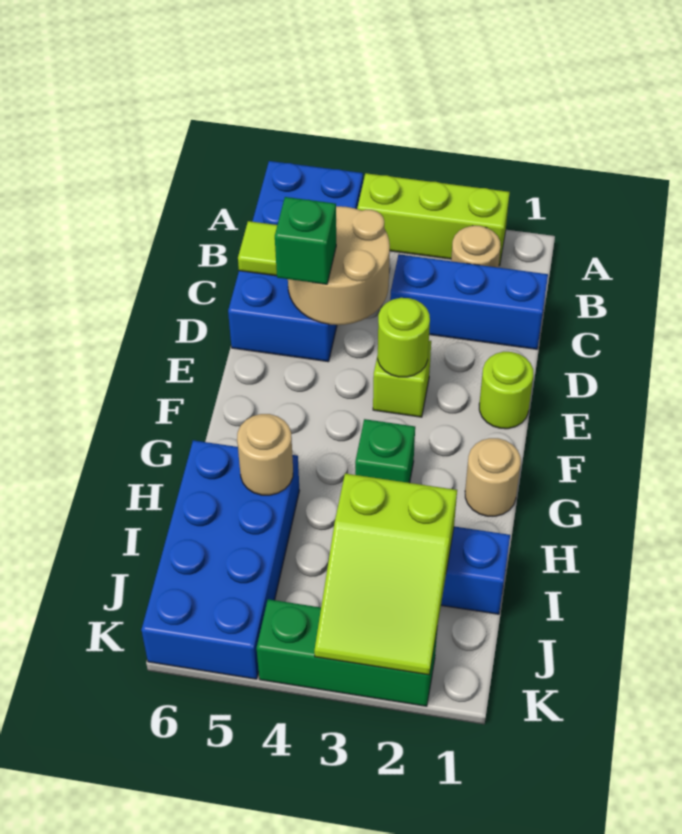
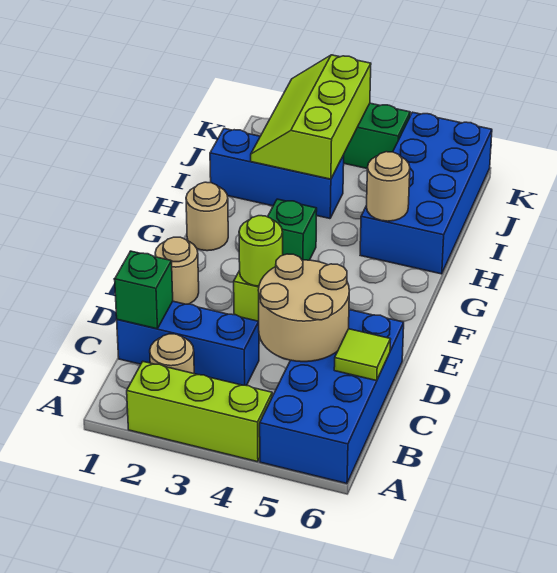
green brick D5 level 3 -> green brick C1 level 2
lime round brick E1 level 1 -> tan round brick E1 level 1
lime slope I2:K3 level 2 top I -> lime slope I2:K3 level 2 top 3

